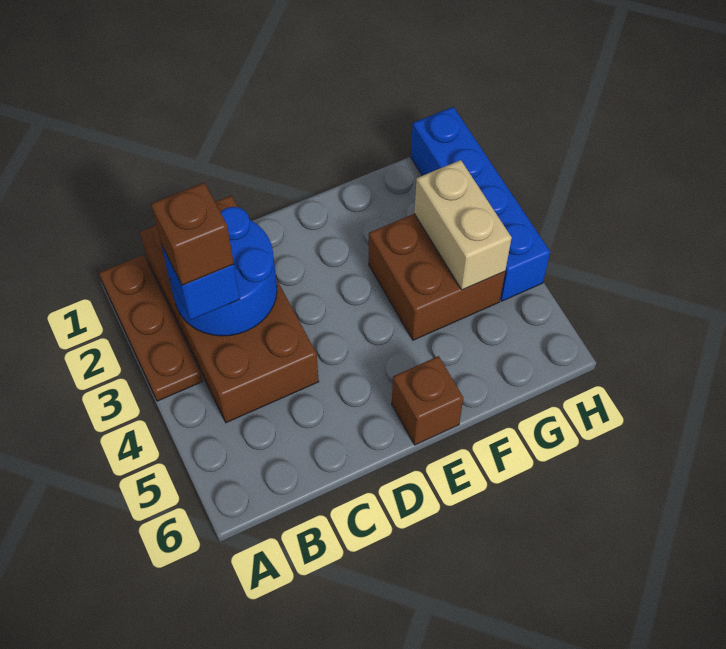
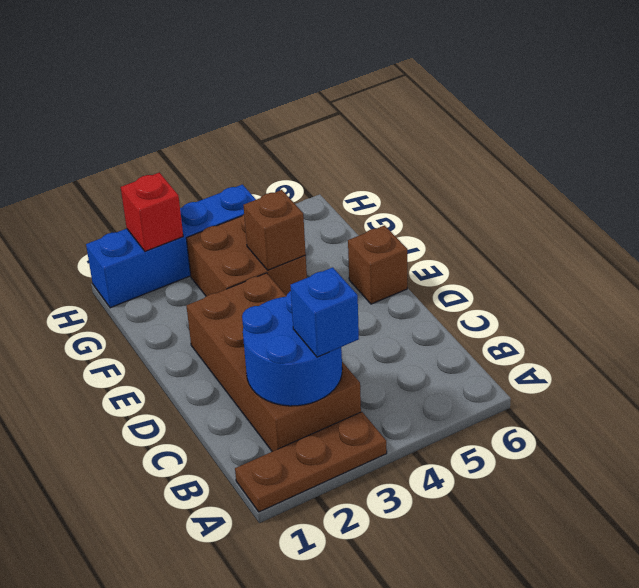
brown brick B1:C4 level 1 -> brown brick B2:E3 level 1
brown brick B3 level 4 -> brown brick F4 level 2
tan brick G3:G4 level 2 -> none
none -> red brick H2 level 2

